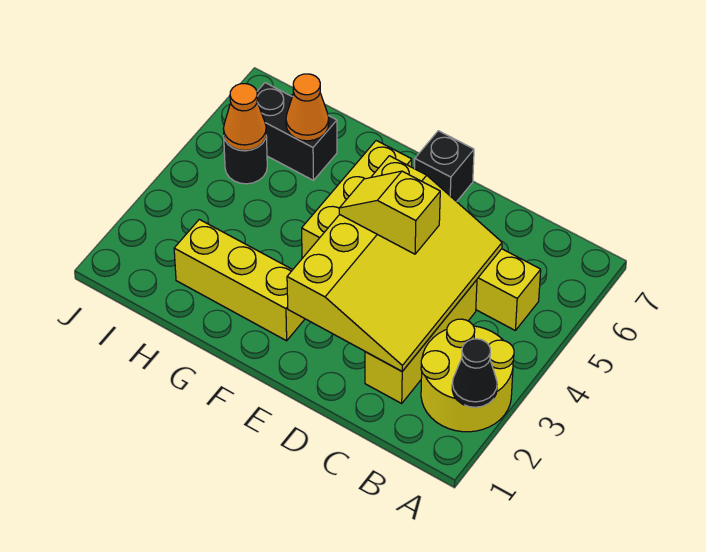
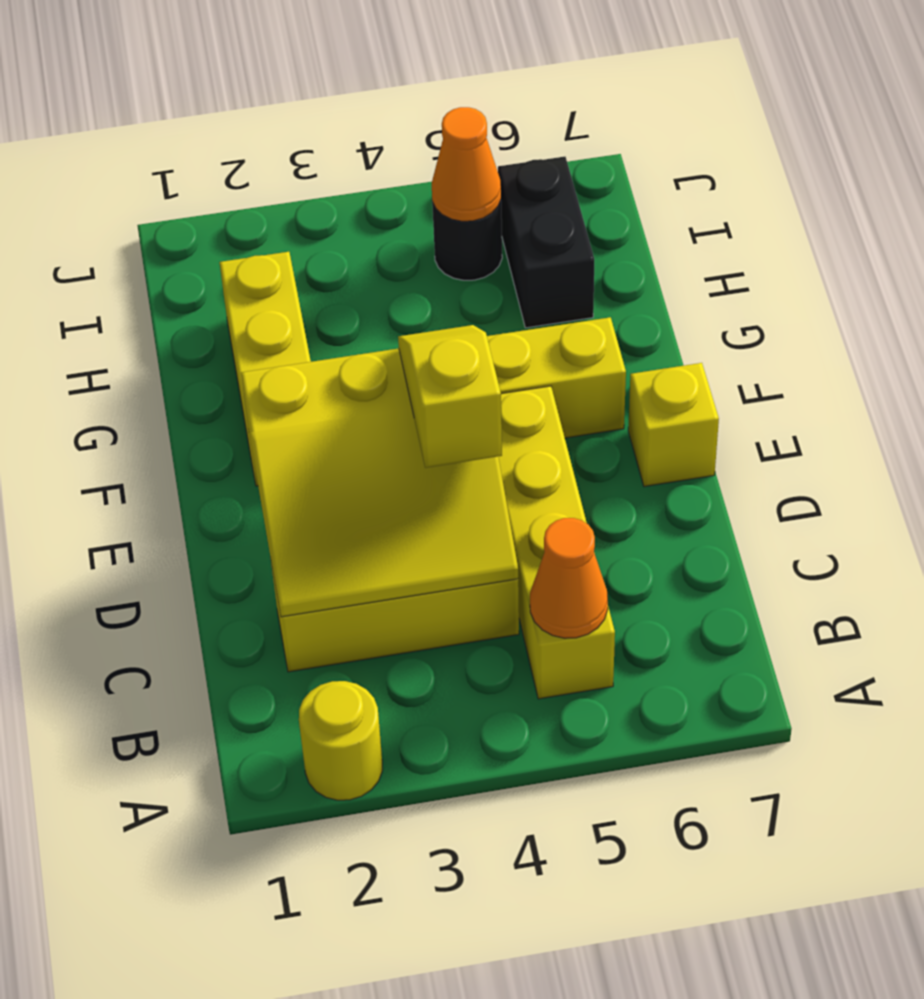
yellow round brick A2:B3 level 1 -> yellow round brick A2 level 1
black cone A2 level 2 -> none
yellow slope C2:E5 level 2 top E -> yellow slope C2:E4 level 2 top E
black brick E7 level 1 -> yellow brick E7 level 1
orange cone H6 level 2 -> orange cone B5 level 2

